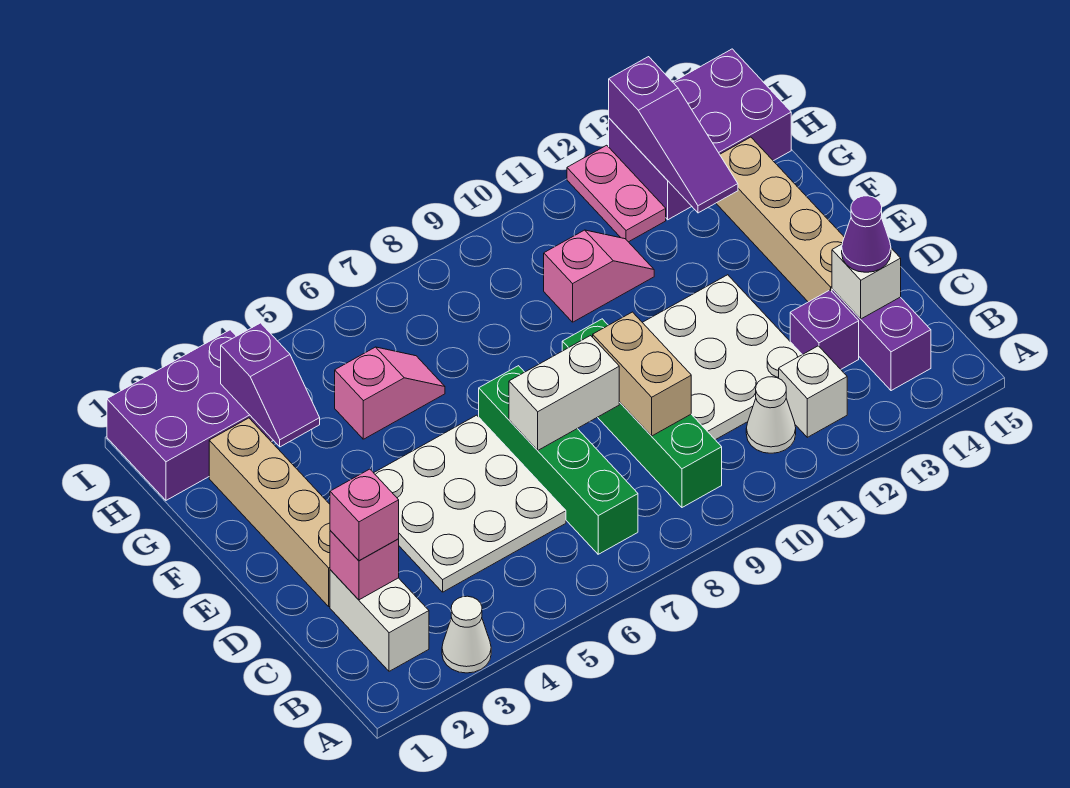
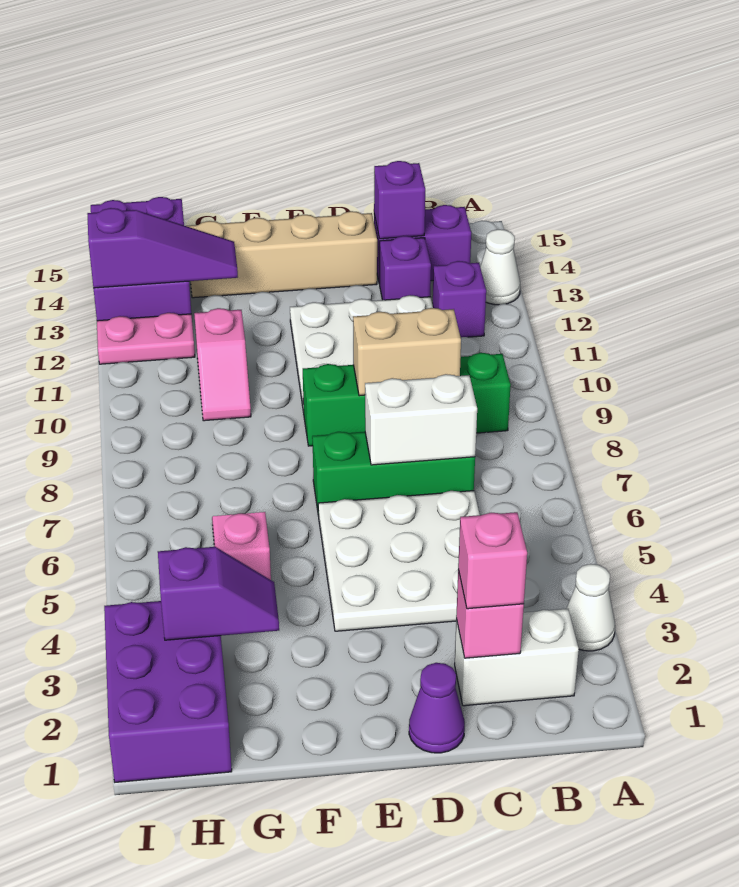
green brick B7:E7 level 1 -> green brick C7:E7 level 1
white cone B11 level 1 -> white cone A13 level 1
white brick B12 level 1 -> purple brick B12 level 1
white brick C14 level 2 -> purple brick C14 level 2
purple cone C14 level 3 -> purple cone D1 level 1
tan brick D2:G2 level 1 -> none
white brick D7:D8 level 2 -> white brick C7:D7 level 2
pink slope G10:G11 level 1 top 10 -> pink slope G10:G11 level 1 top 11

